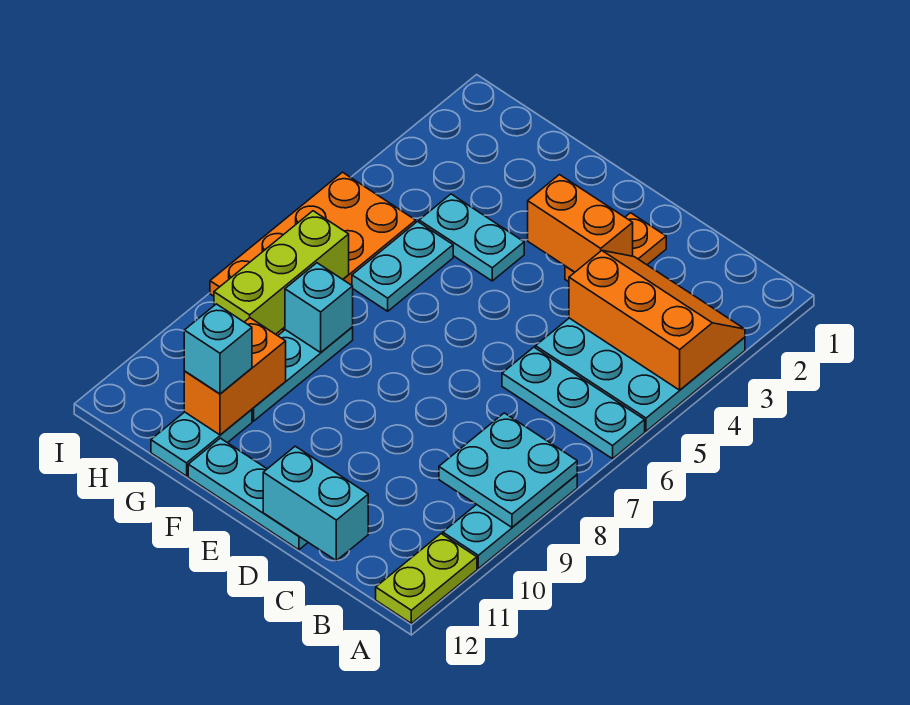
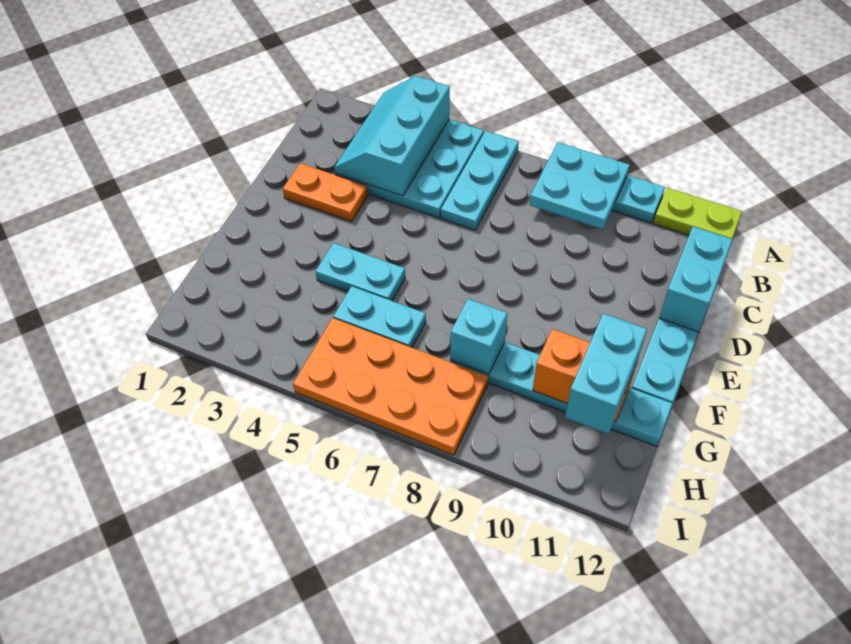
orange slope A3:C4 level 2 top 4 -> cyan slope A3:C4 level 2 top 4
orange brick D3:E3 level 2 -> none
cyan plate F4:G4 level 1 -> cyan plate F4:F5 level 1
cyan brick G11 level 3 -> cyan brick G11:H11 level 3
lime brick H7:H9 level 2 -> none

